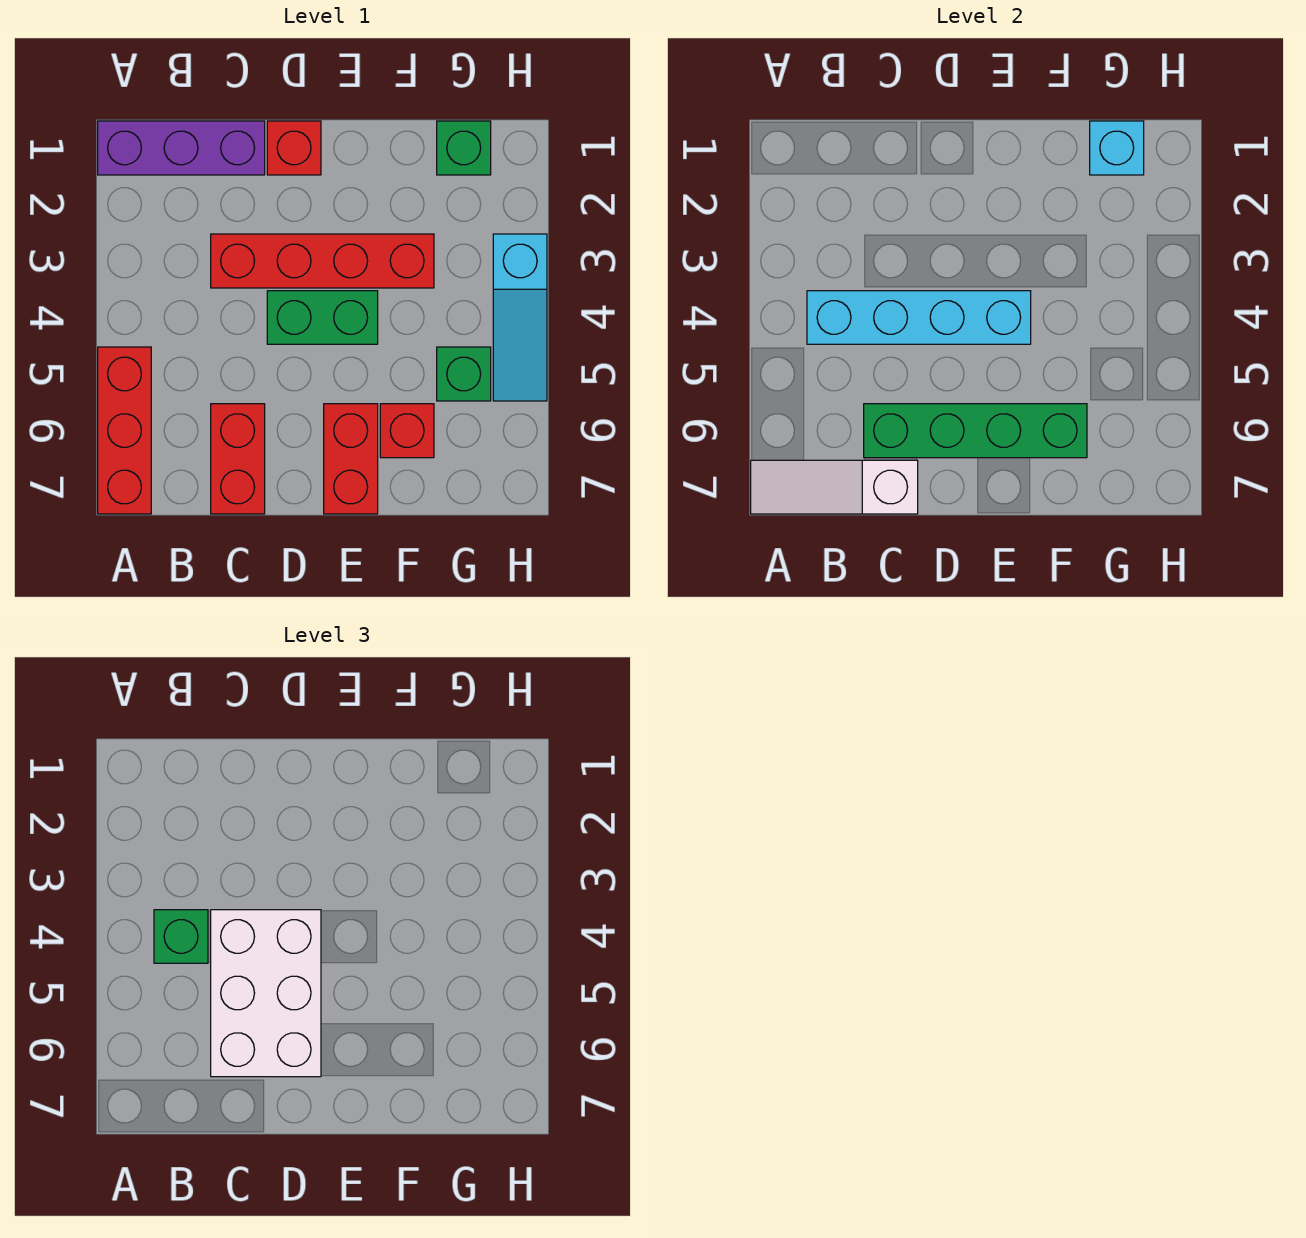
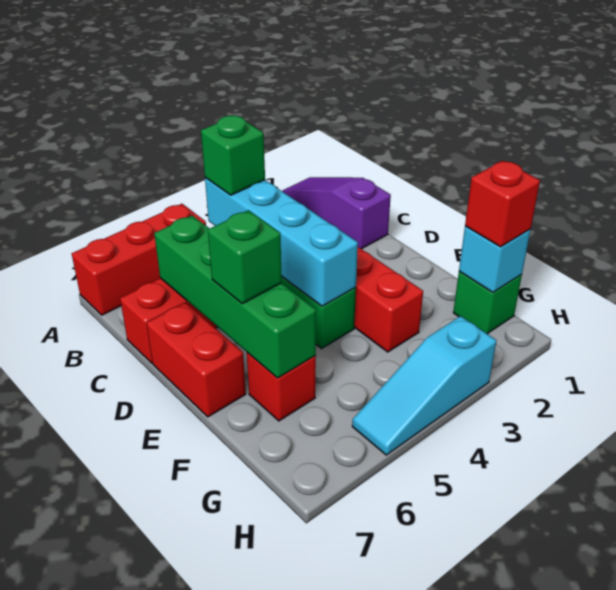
purple brick A1:C1 level 1 -> purple slope A1:C1 level 1 top C
white slope A7:C7 level 2 top C -> none
white brick C4:D6 level 3 -> none
red brick D1 level 1 -> red brick G1 level 3
red brick E6:E7 level 1 -> red brick D7:E7 level 1
green brick G5 level 1 -> green brick E6 level 3

